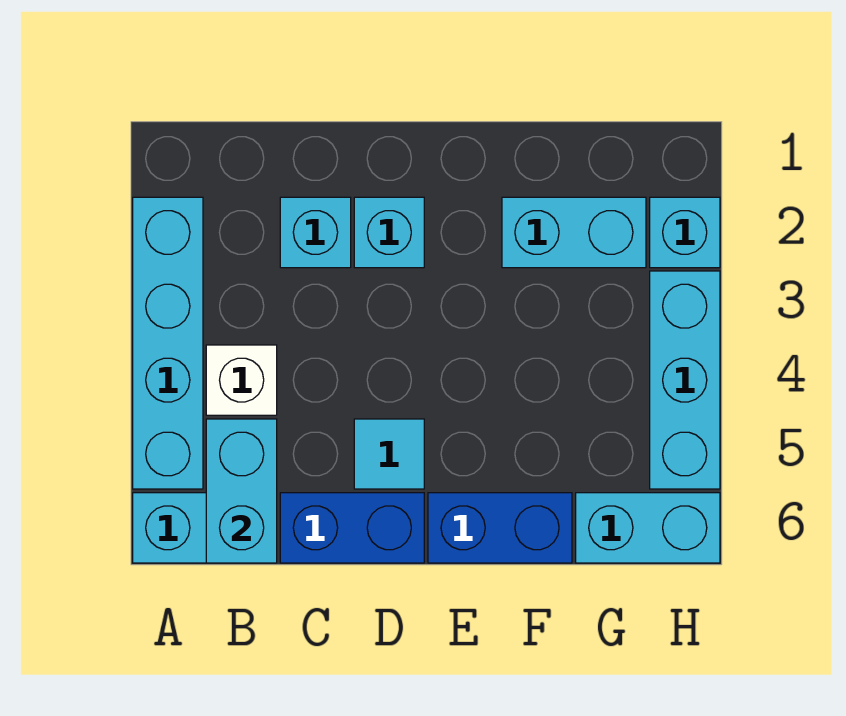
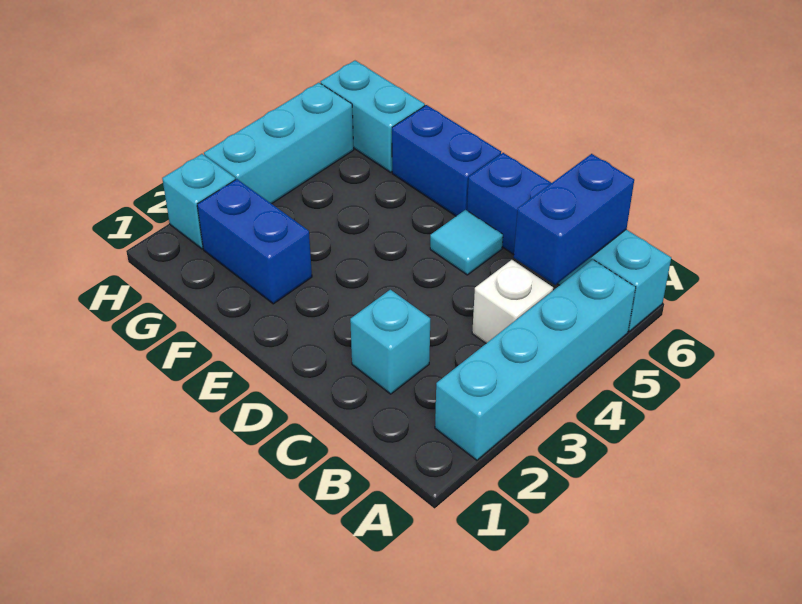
cyan brick B5:B6 level 2 -> blue brick B5:B6 level 2
cyan brick D2 level 1 -> none
cyan brick F2:G2 level 1 -> blue brick F2:G2 level 1

